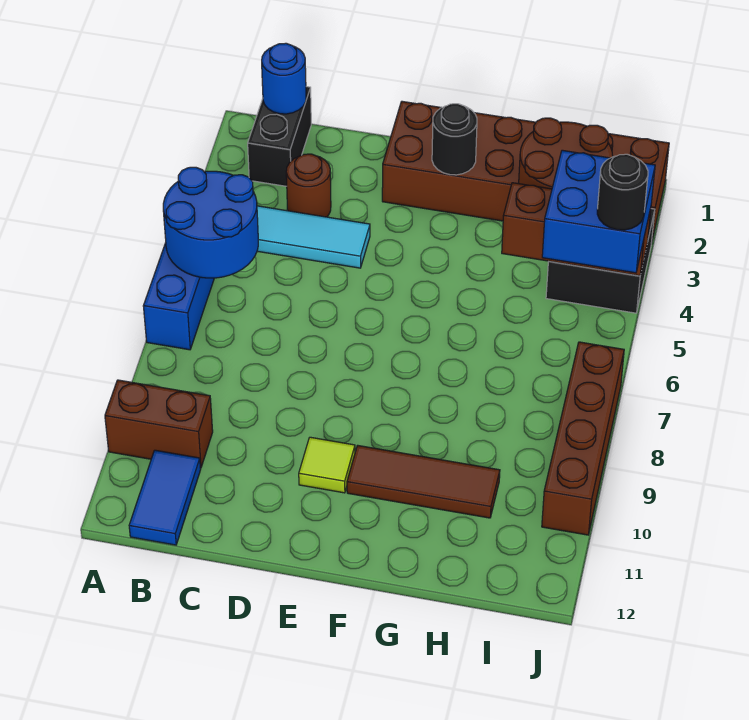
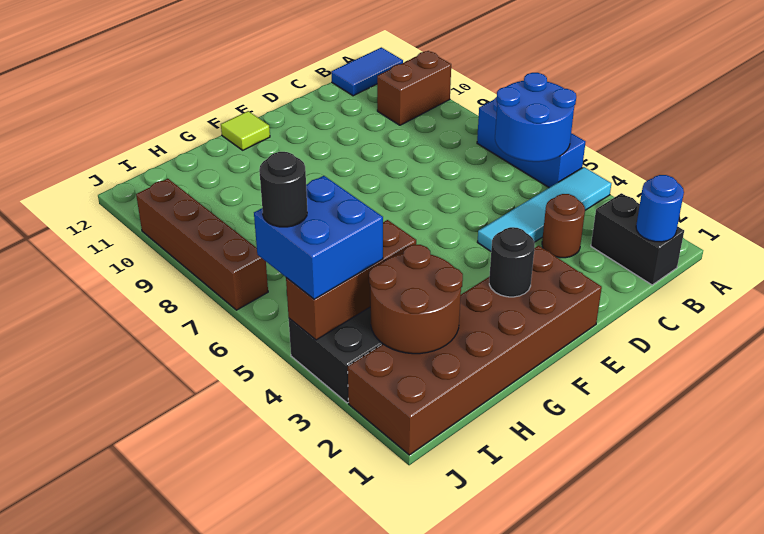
blue tile B11:B12 level 1 -> blue tile A12:B12 level 1
lime tile E10 level 1 -> lime tile F12 level 1
brown tile F10:H10 level 1 -> none

